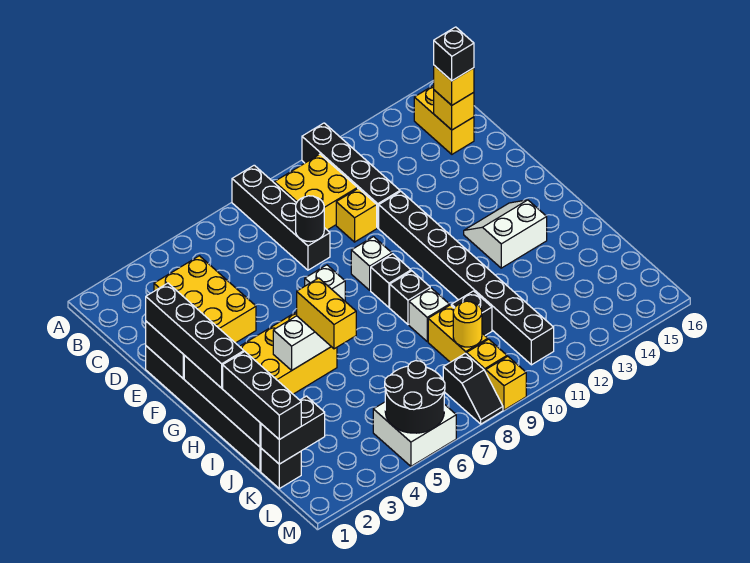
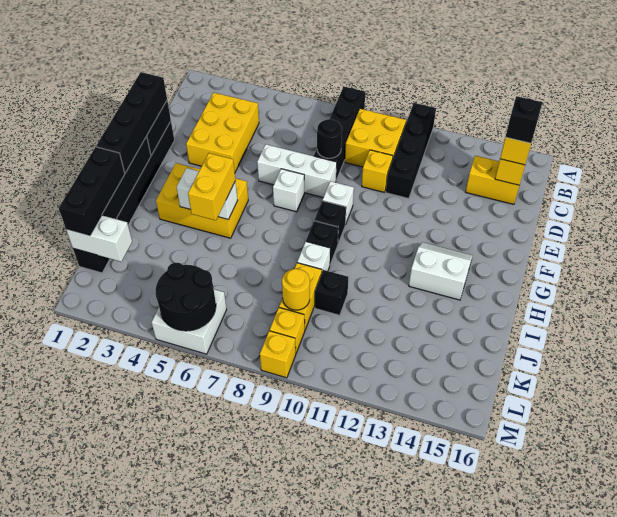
yellow brick B15:C15 level 1 -> yellow brick C14:C15 level 1
none -> white brick E6:E8 level 1
black brick E11:L11 level 1 -> none
black brick K1:K2 level 2 -> white brick K1:K2 level 2
black slope L8:M8 level 1 top L -> none

